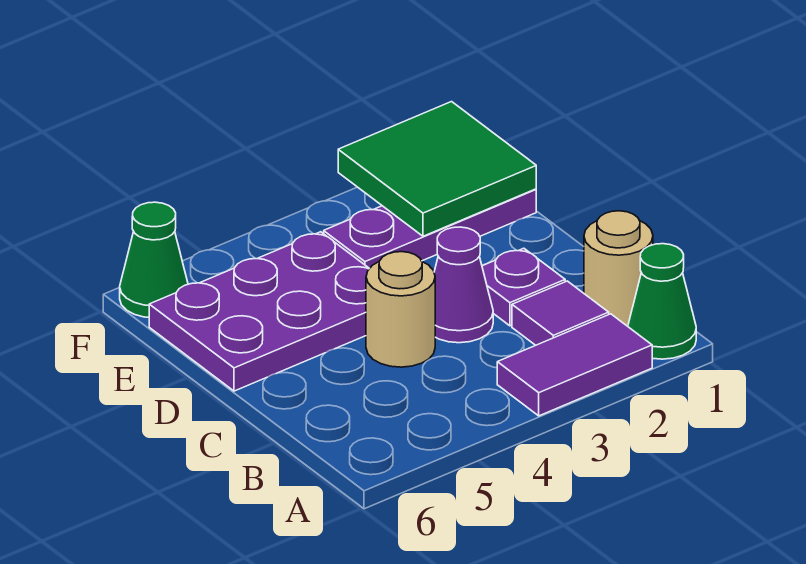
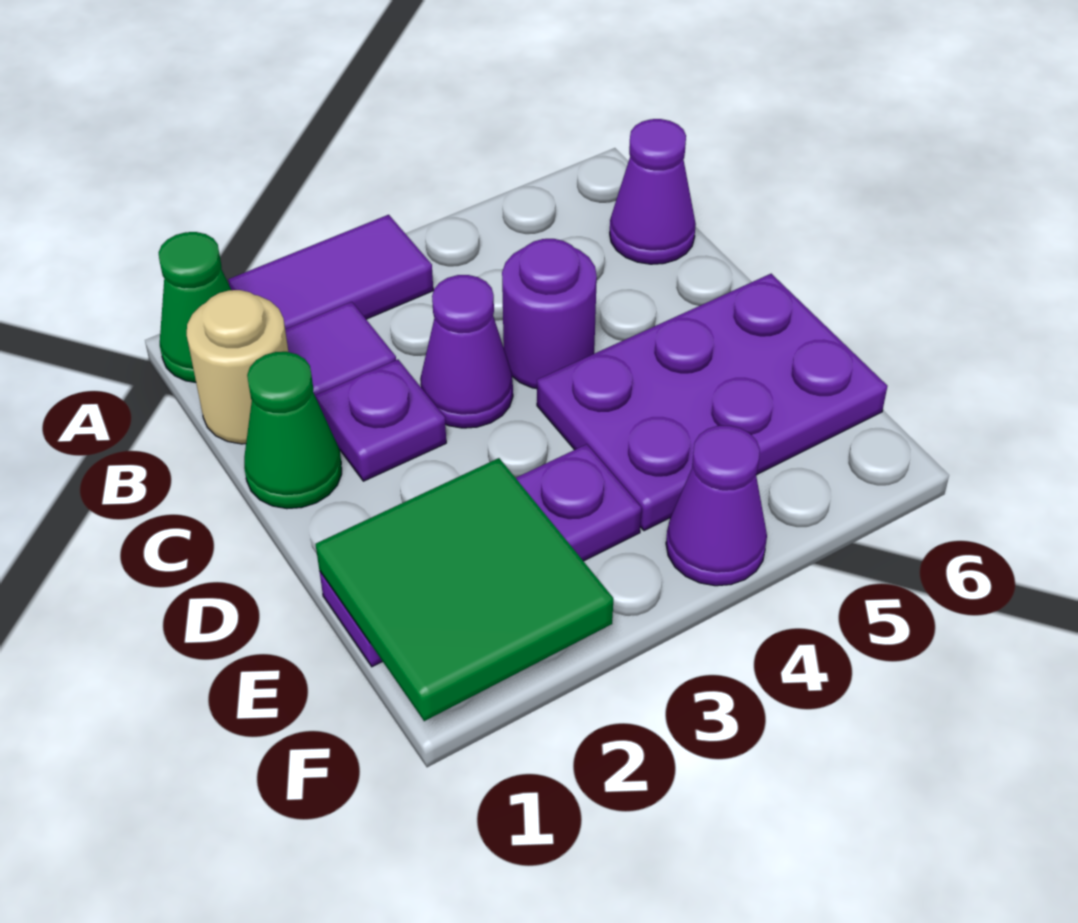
none -> purple cone B6 level 1
tan round brick C4 level 1 -> purple round brick C4 level 1
none -> purple cone F4 level 1
green cone F6 level 1 -> green cone C1 level 1

